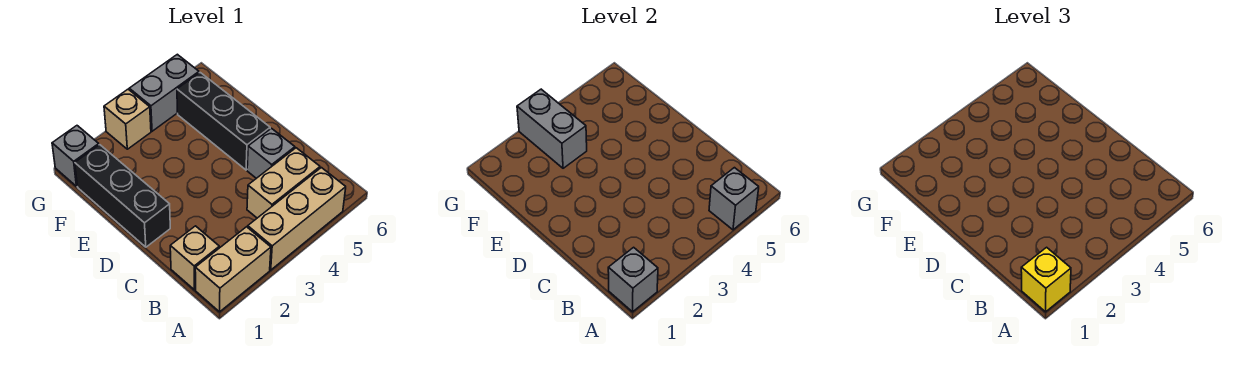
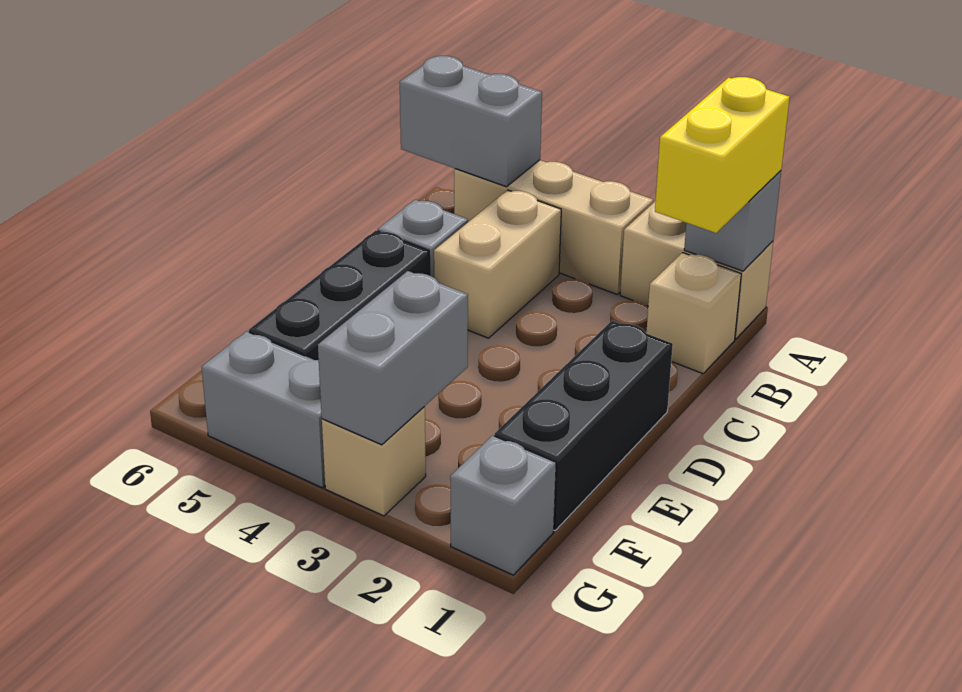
yellow brick A1 level 3 -> yellow brick A1:B1 level 3
grey brick A5 level 2 -> grey brick A5:A6 level 2
tan brick B4:B5 level 1 -> tan brick B4:C4 level 1

